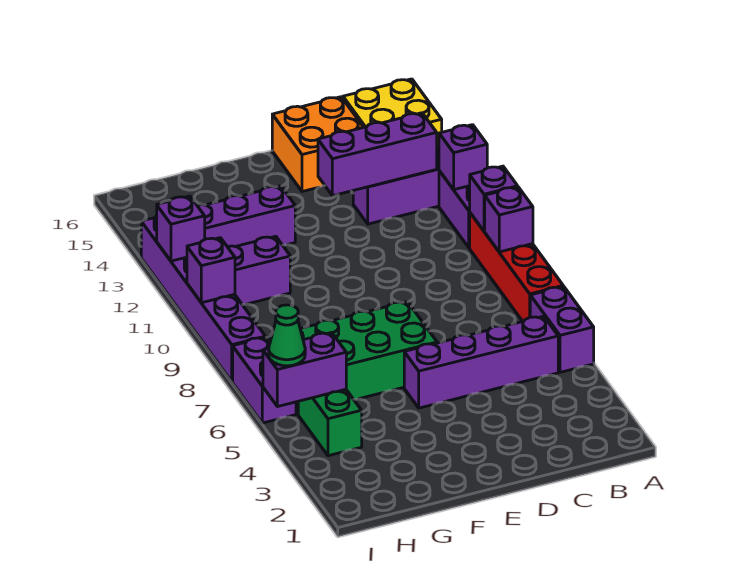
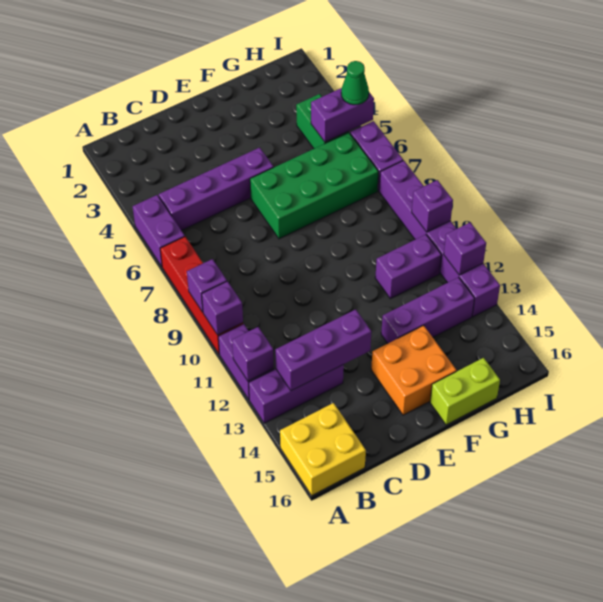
orange brick C15:D16 level 1 -> orange brick E14:F15 level 1
none -> lime brick F16:G16 level 1

